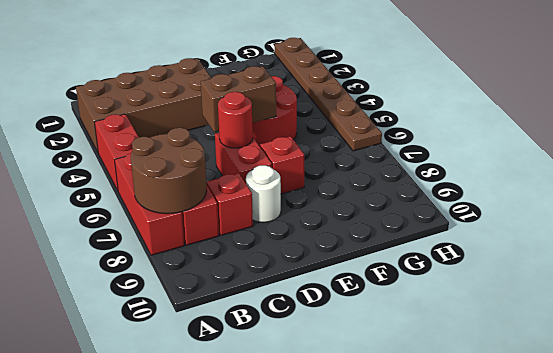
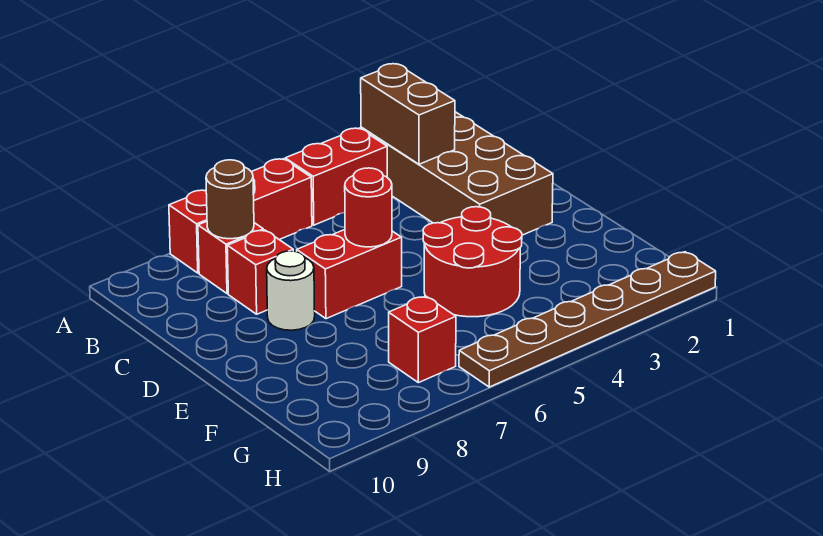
brown round brick A7:B8 level 2 -> brown round brick B8 level 2
brown brick D5:E5 level 2 -> brown brick A3:B3 level 2
red brick E7 level 1 -> red brick G7 level 1

